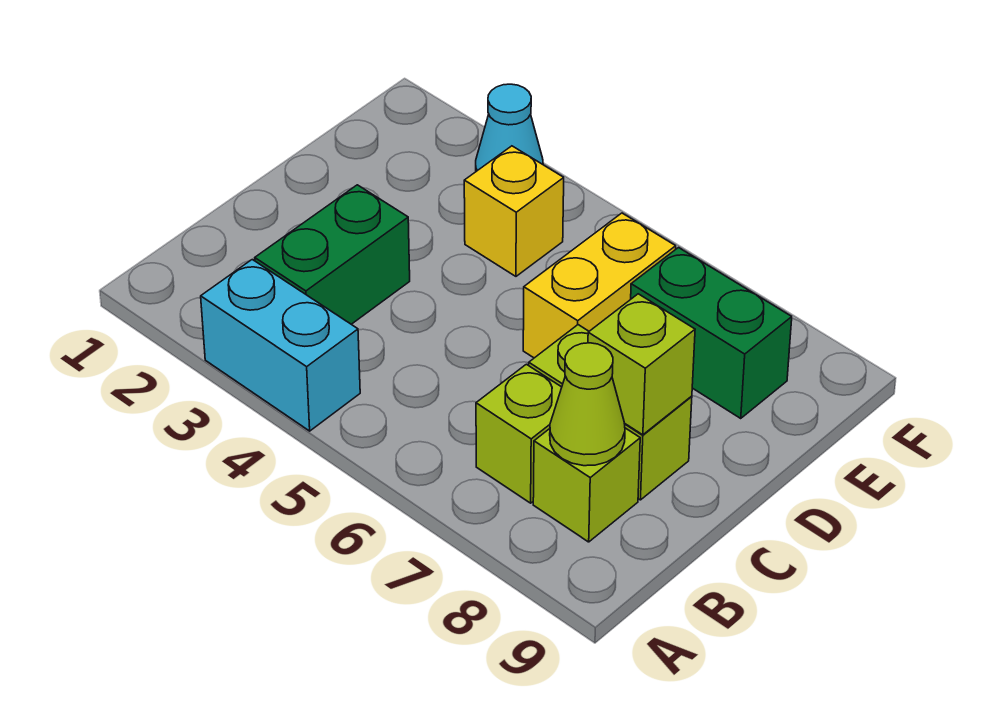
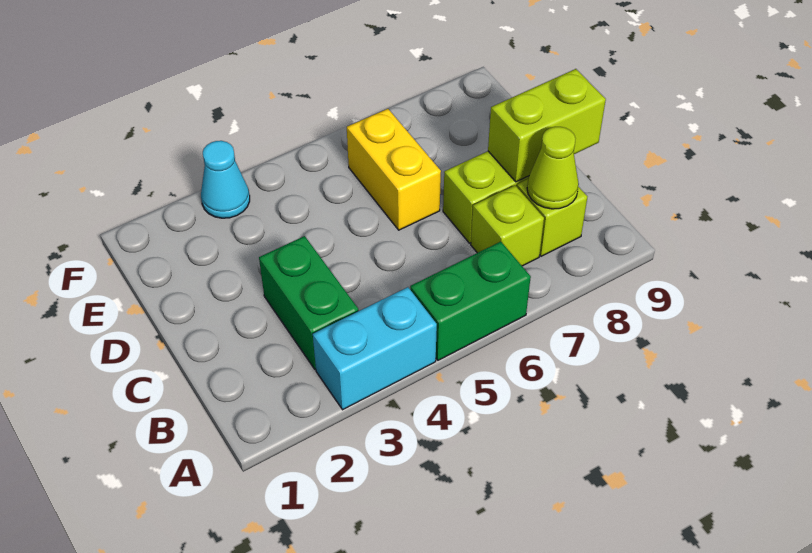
lime brick C8 level 2 -> lime brick C8:C9 level 2
yellow brick E4 level 1 -> none
green brick E7:E8 level 1 -> green brick A5:A6 level 1

